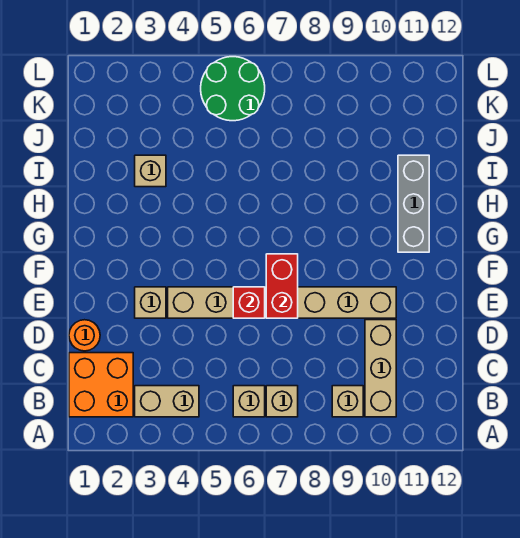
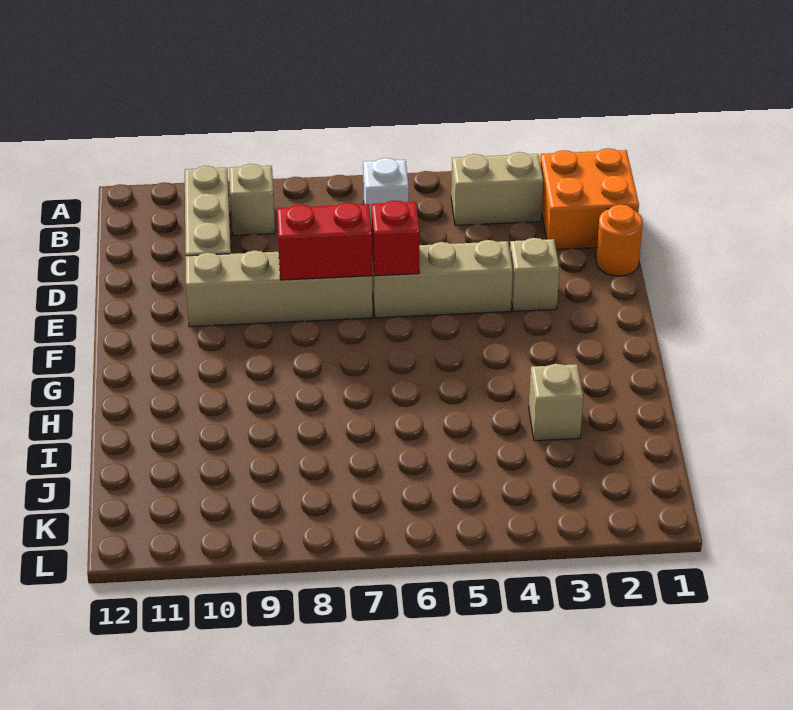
tan brick B6 level 1 -> white brick B6 level 1
tan brick B7 level 1 -> none
red brick E7:F7 level 2 -> red brick E7:E8 level 2
grey brick G11:I11 level 1 -> none
green round brick K5:L6 level 1 -> none

